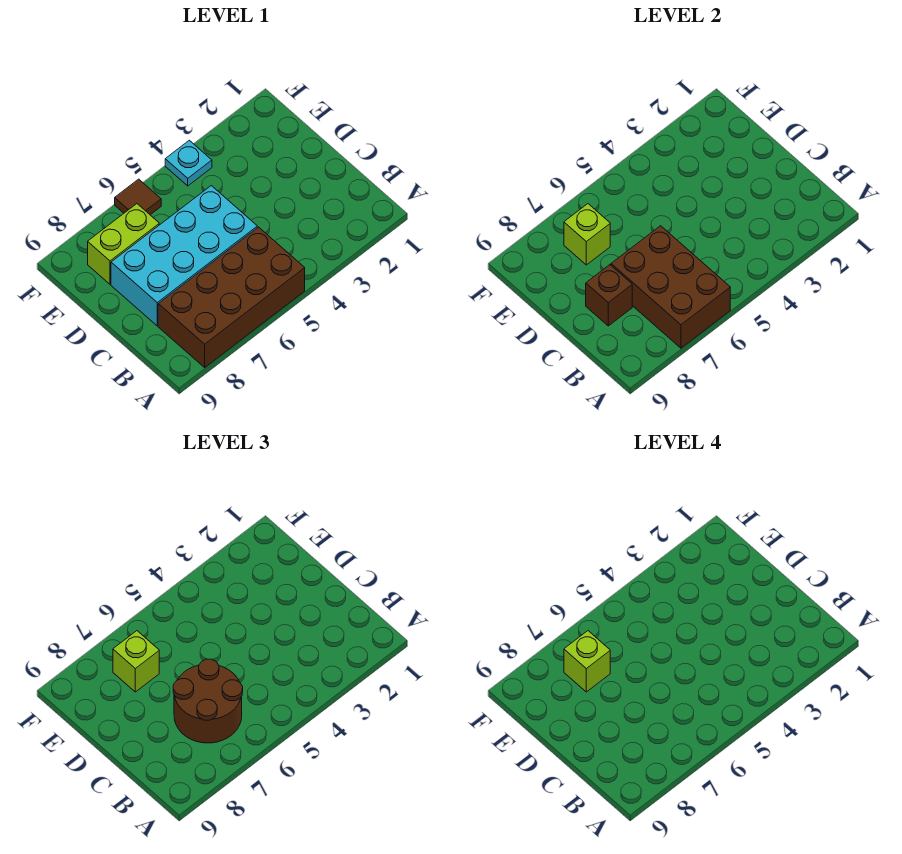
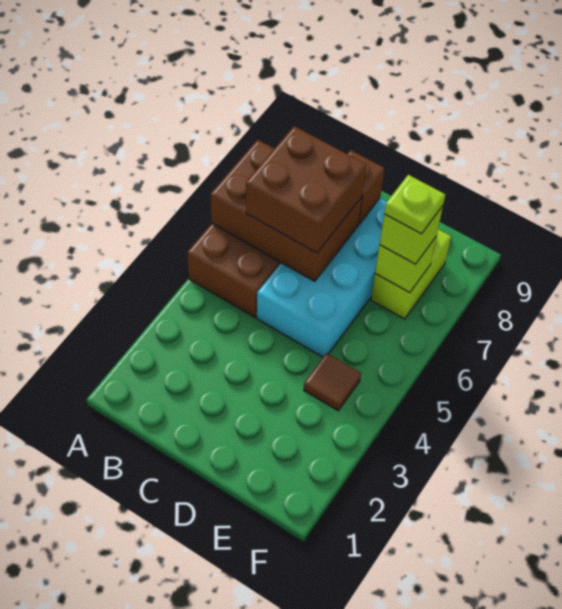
brown round brick B6:C7 level 3 -> brown brick B6:C7 level 3
lime brick E7 level 4 -> lime plate E7 level 4
cyan plate F4 level 1 -> none
brown tile F6 level 1 -> brown tile E4 level 1

